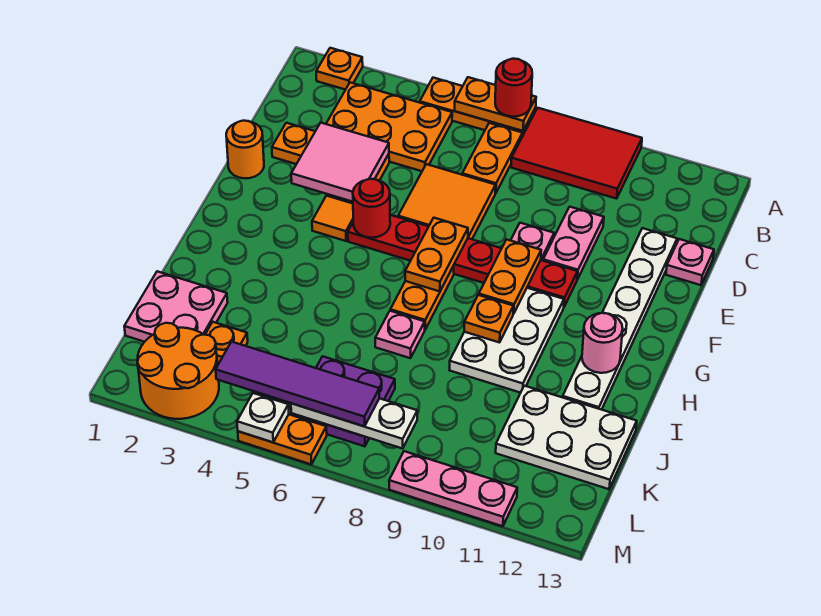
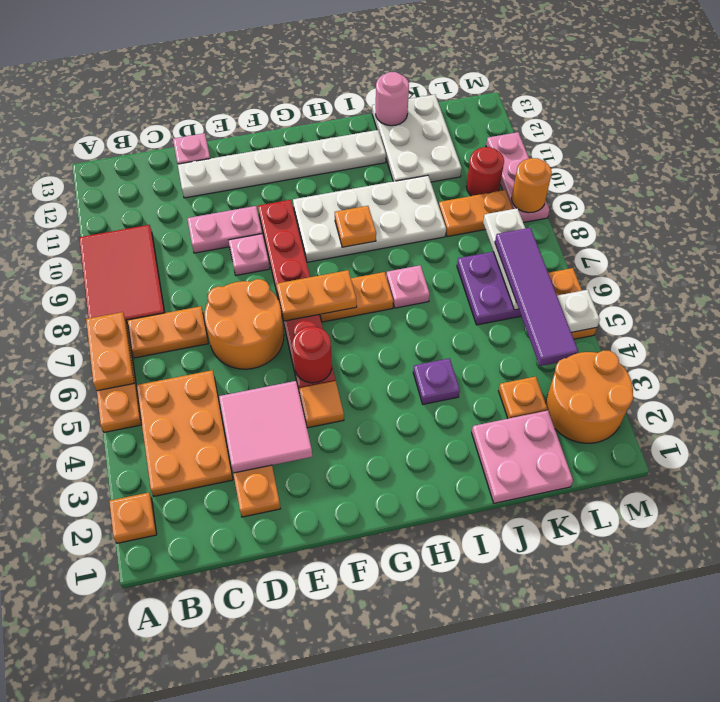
red round brick A7 level 3 -> red round brick L10 level 1
orange tile D6:E7 level 1 -> orange round brick D6:E7 level 1
orange round brick E1 level 1 -> orange round brick M9 level 2
orange plate F9:G9 level 2 -> orange plate K9:L9 level 1
white plate G9:I10 level 1 -> white plate G9:J10 level 1
pink round brick H12 level 2 -> pink round brick J13 level 2
none -> purple plate I4 level 1

